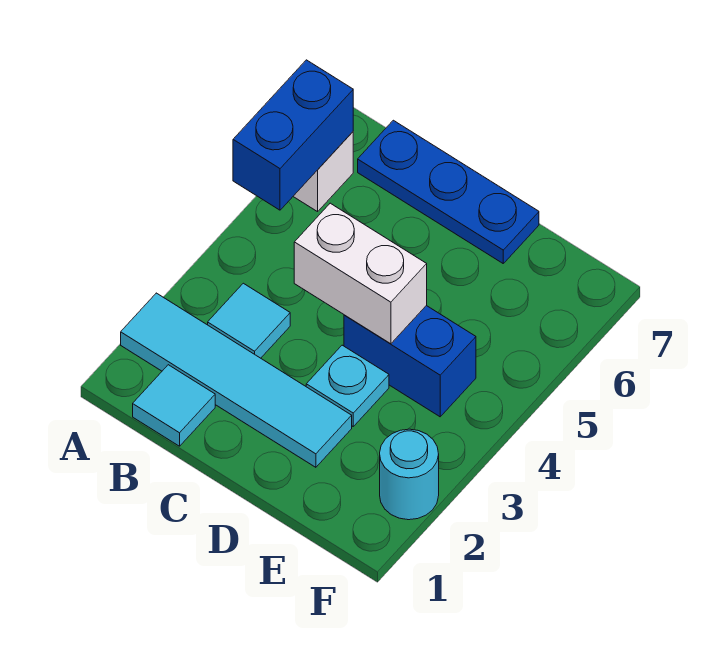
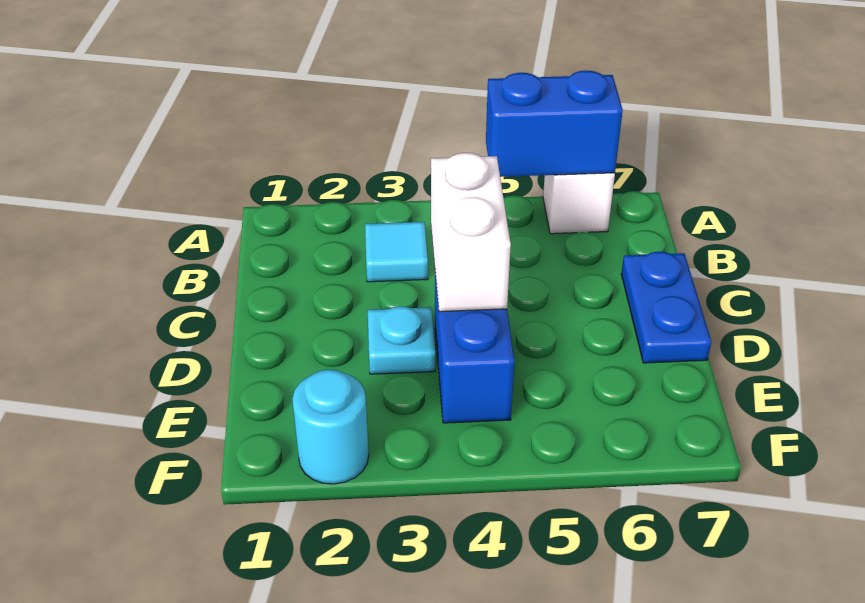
cyan tile A2:D2 level 1 -> none
cyan tile B1 level 1 -> none
blue plate B7:D7 level 1 -> blue plate C7:D7 level 1

